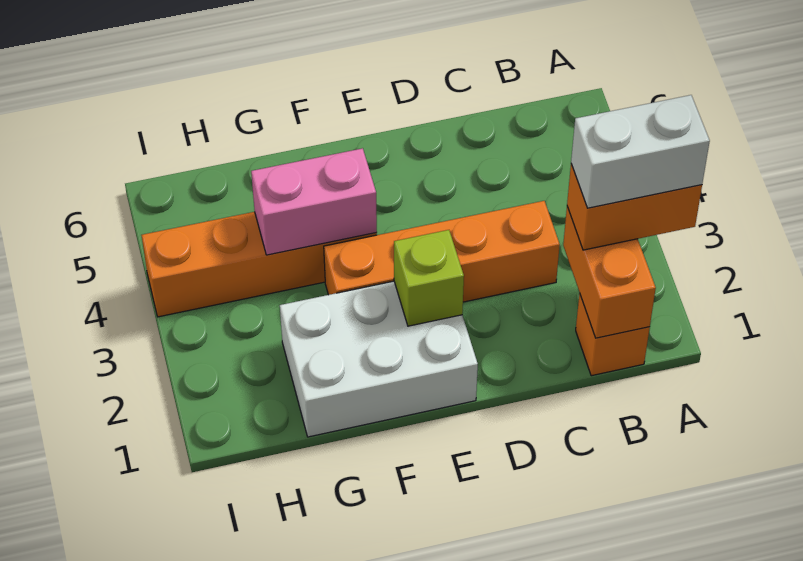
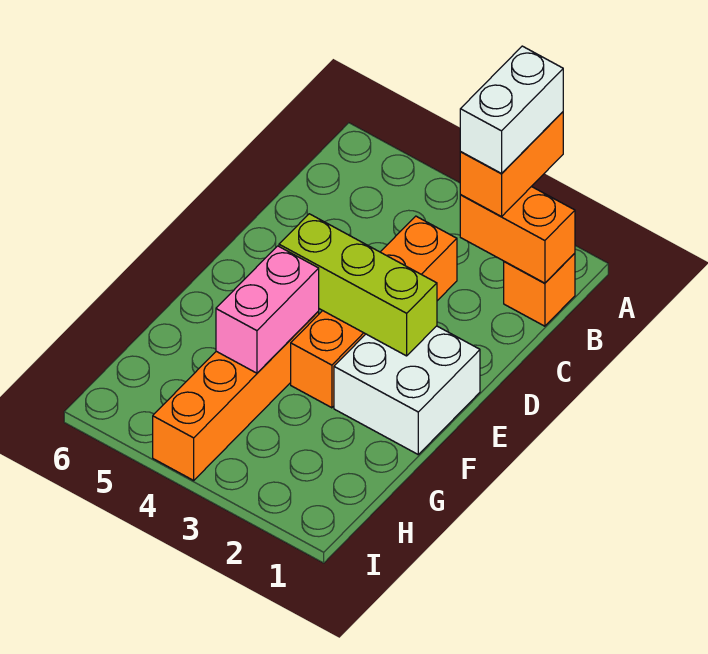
white brick E1:G2 level 1 -> white brick E1:F2 level 1
lime brick E2 level 2 -> lime brick E2:E4 level 2

